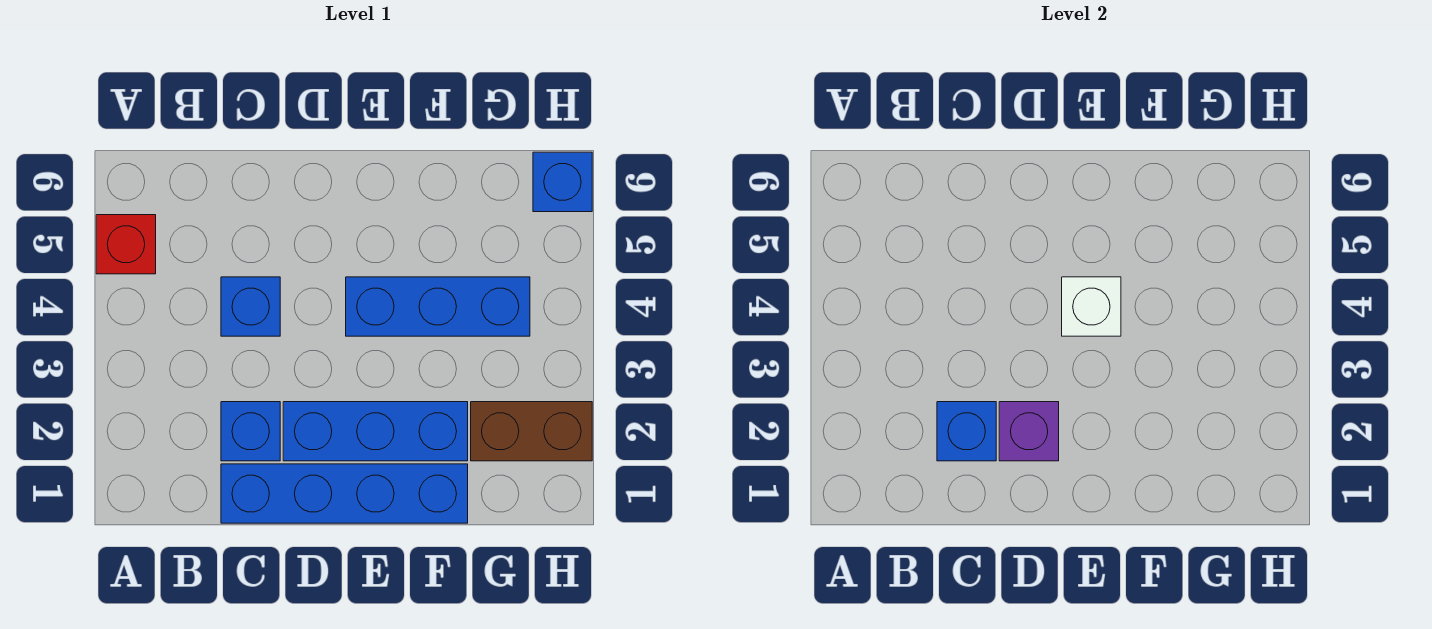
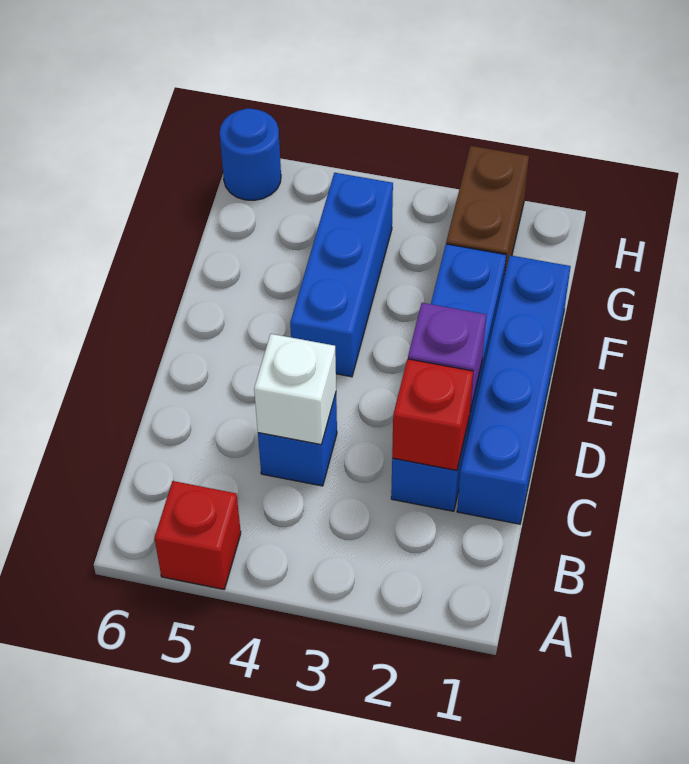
blue brick C2 level 2 -> red brick C2 level 2
white brick E4 level 2 -> white brick C4 level 2
blue brick H6 level 1 -> blue round brick H6 level 1

